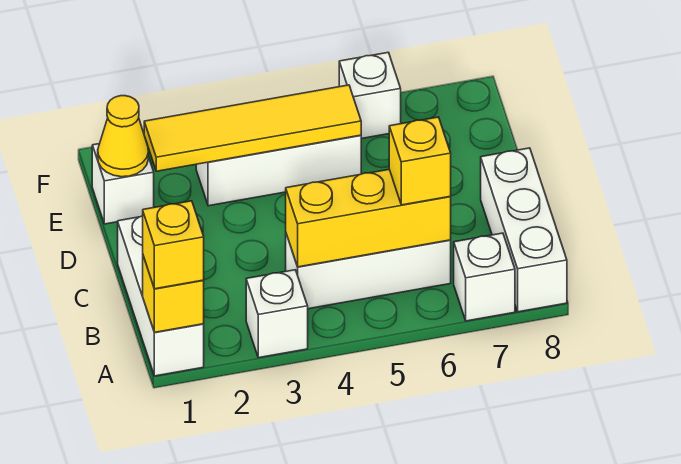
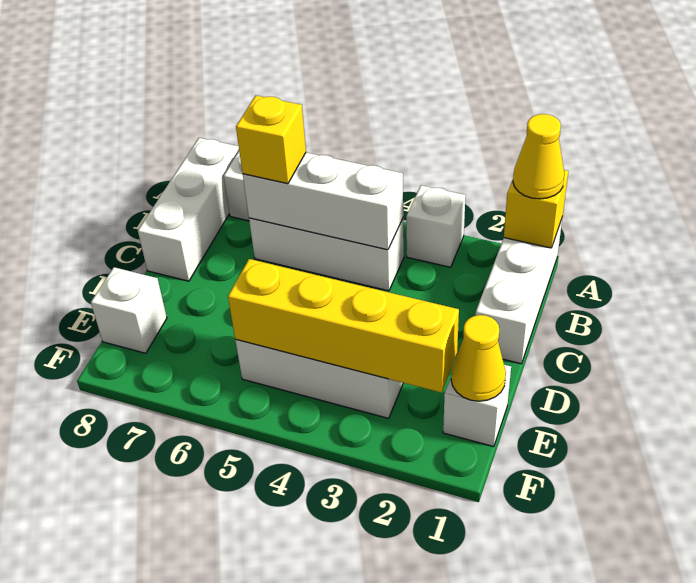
yellow brick A1 level 3 -> yellow cone A1 level 3
yellow brick B4:B6 level 2 -> white brick B4:B6 level 2
yellow tile E2:E5 level 2 -> yellow brick E2:E5 level 2
white brick F6 level 1 -> white brick E8 level 1

